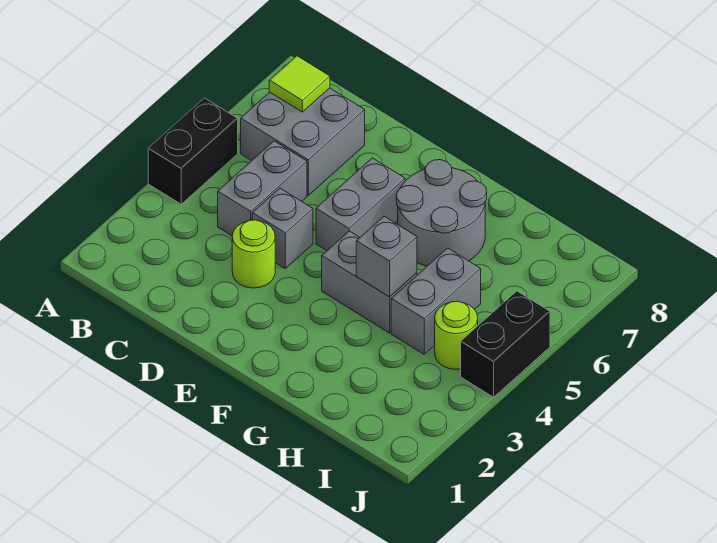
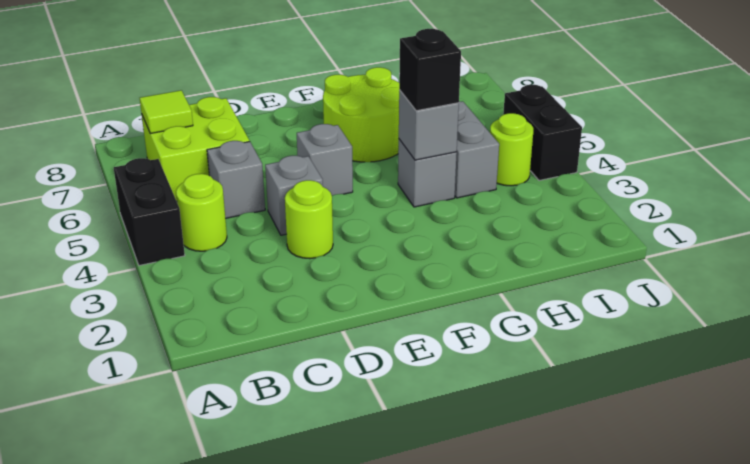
none -> lime round brick B4 level 1
grey brick B6:C7 level 1 -> lime brick B6:C7 level 1
grey brick C4:C5 level 1 -> grey brick C5 level 1
grey brick E5:E6 level 1 -> grey brick E5 level 1
grey brick F4:G4 level 1 -> grey brick G4 level 1
grey round brick F6:G7 level 1 -> lime round brick F6:G7 level 1
none -> black brick G4 level 3

